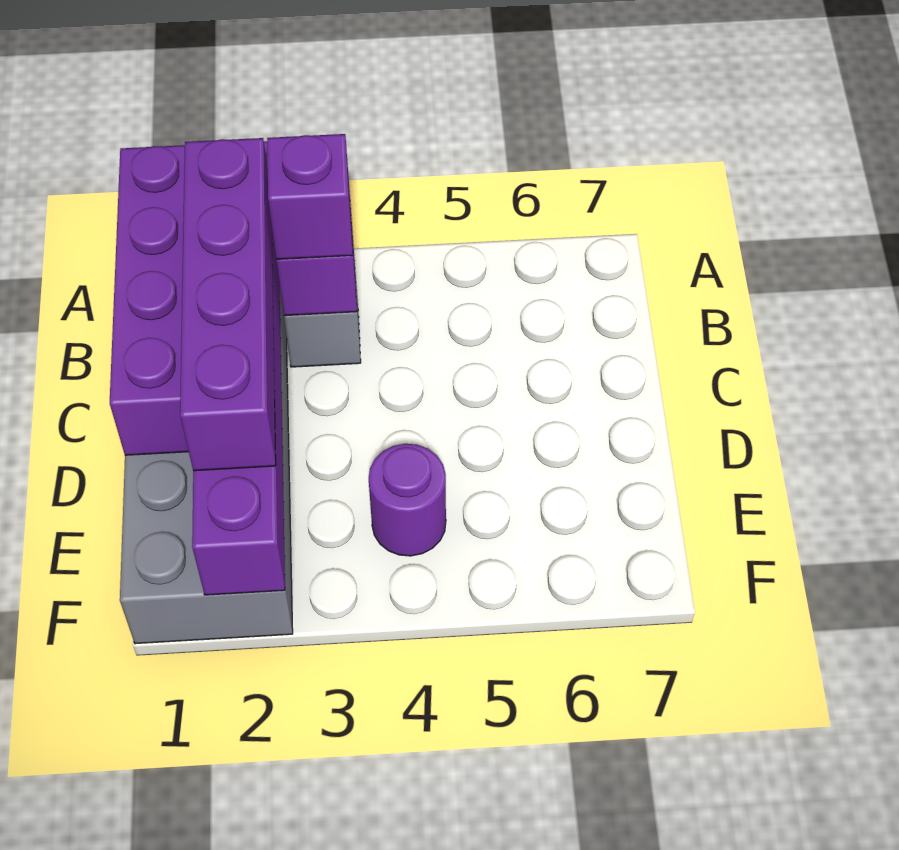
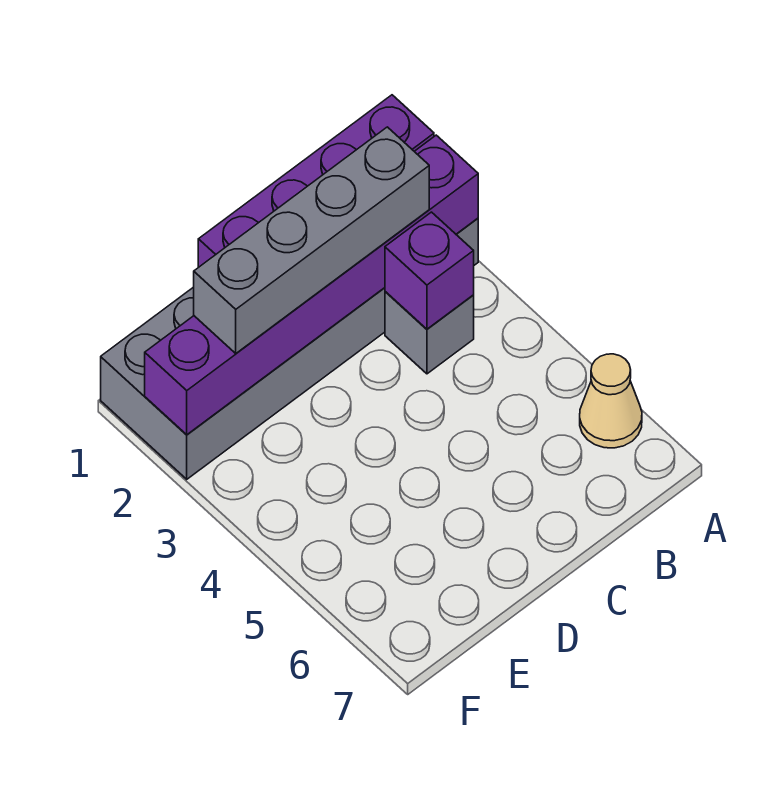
none -> tan cone A6 level 1
purple brick B2:E2 level 3 -> grey brick B2:E2 level 3
purple brick B3 level 3 -> none
purple round brick E4 level 1 -> none

